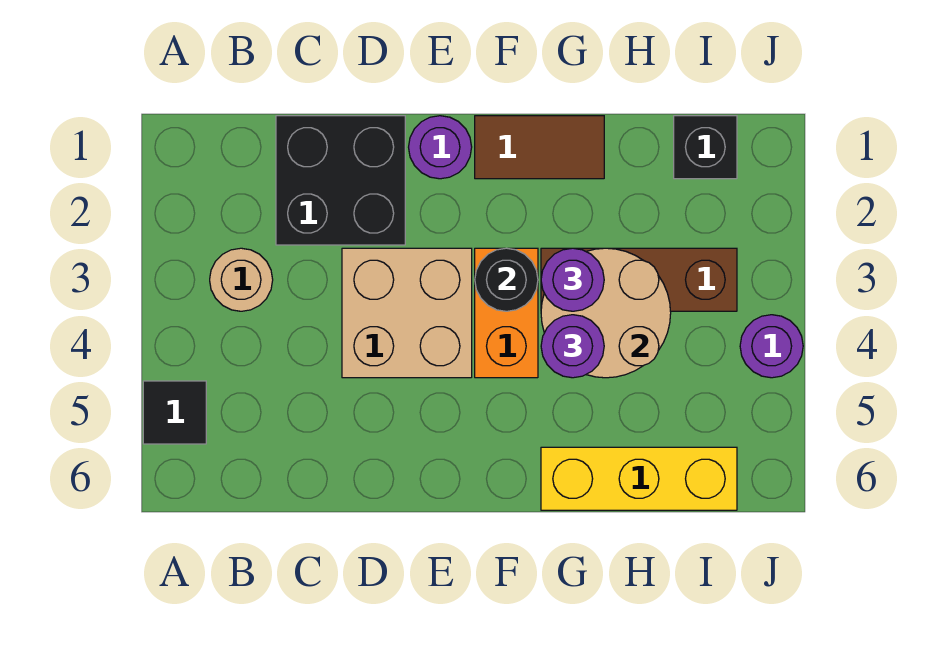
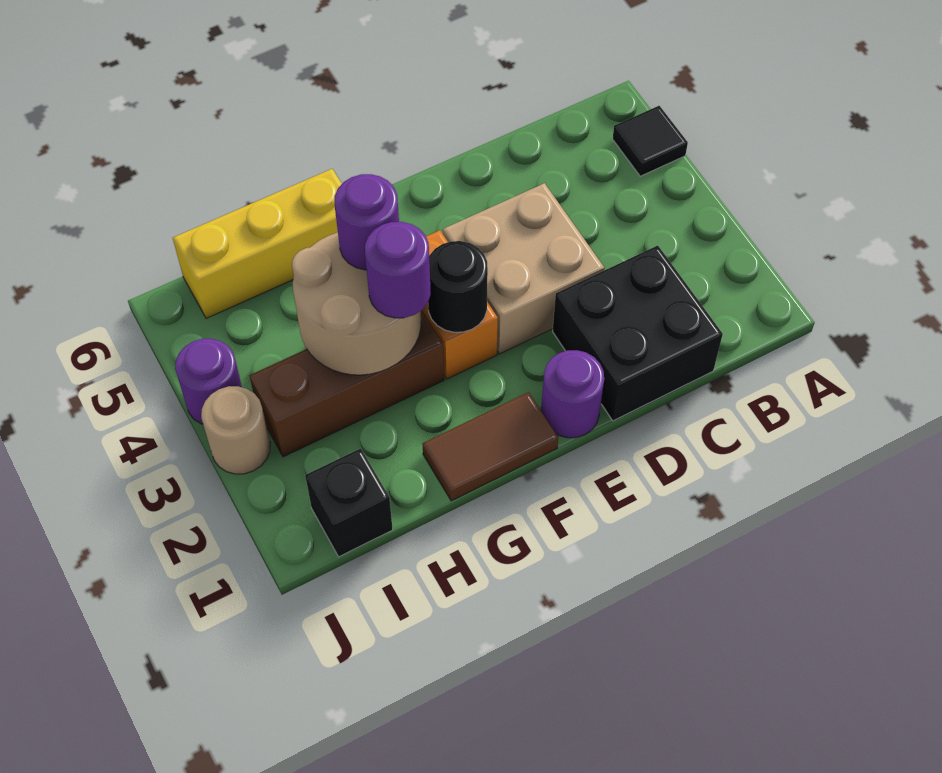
tan round brick B3 level 1 -> tan round brick J3 level 1

